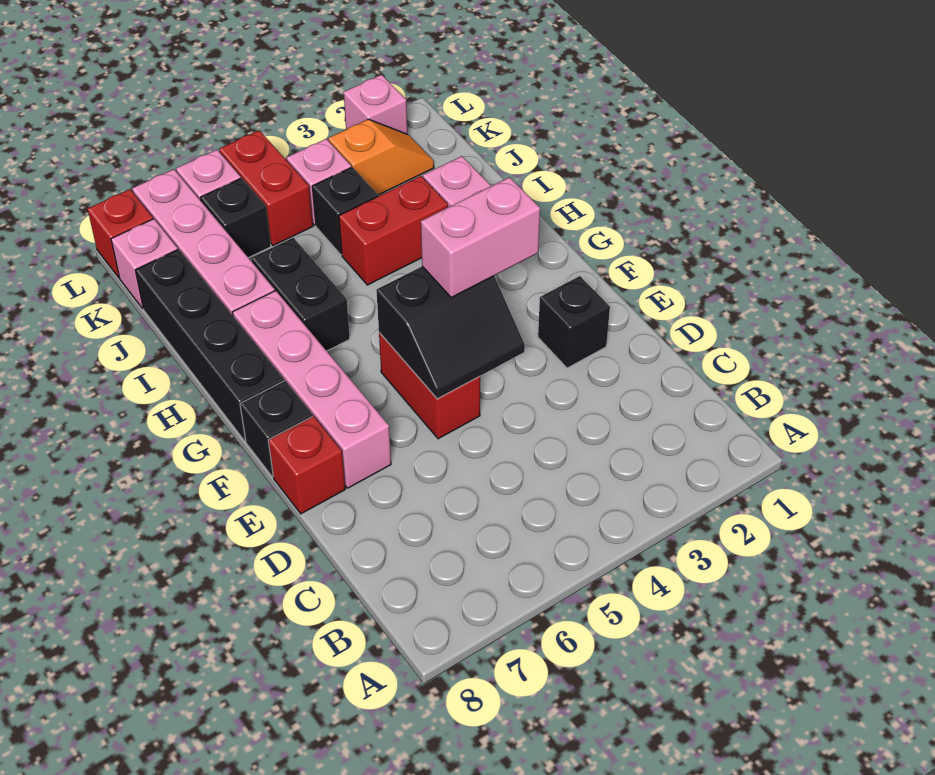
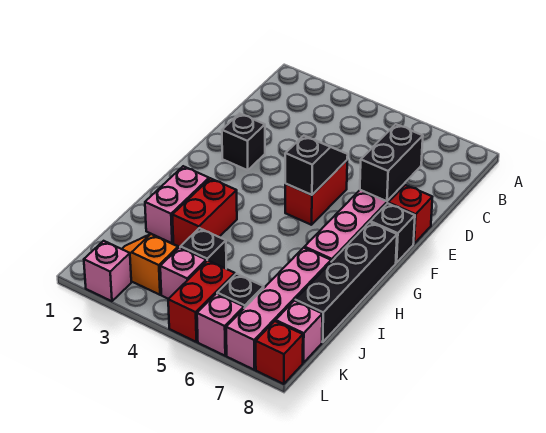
black slope E4:F5 level 2 top F -> black slope E5:F5 level 2 top F
pink brick F3:F4 level 3 -> none
black brick H6:I6 level 1 -> black brick D7:E7 level 2
red brick I3:I4 level 1 -> red brick H3:I3 level 1

